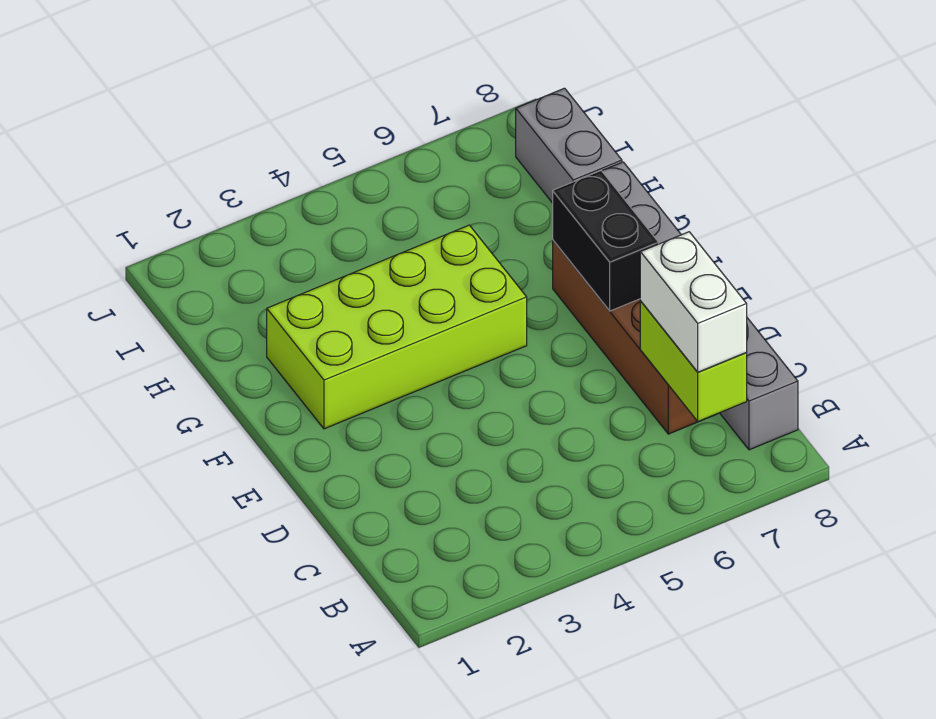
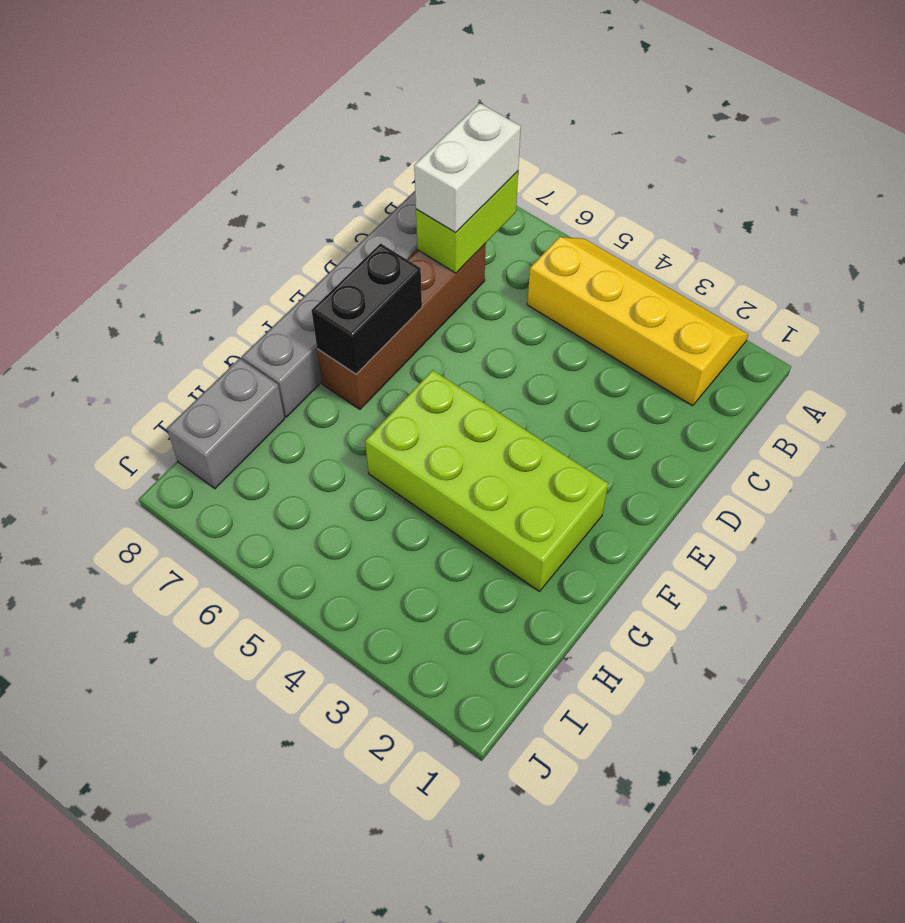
none -> yellow slope A2:B5 level 1 top B

